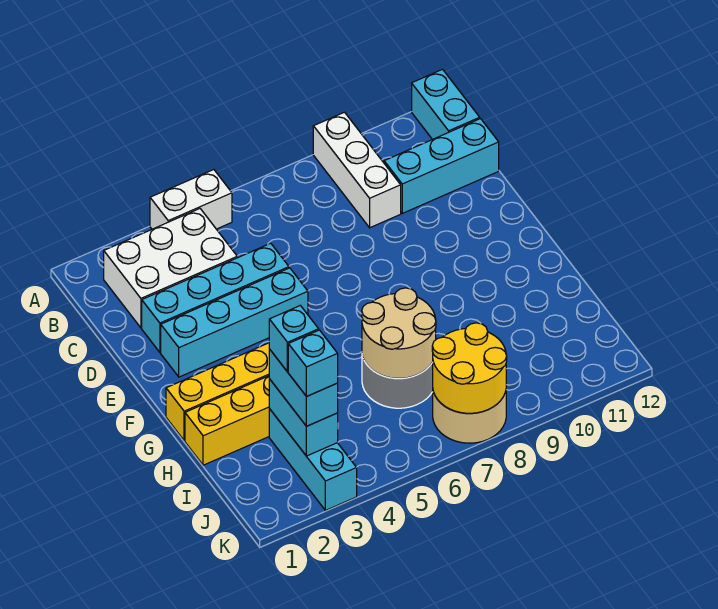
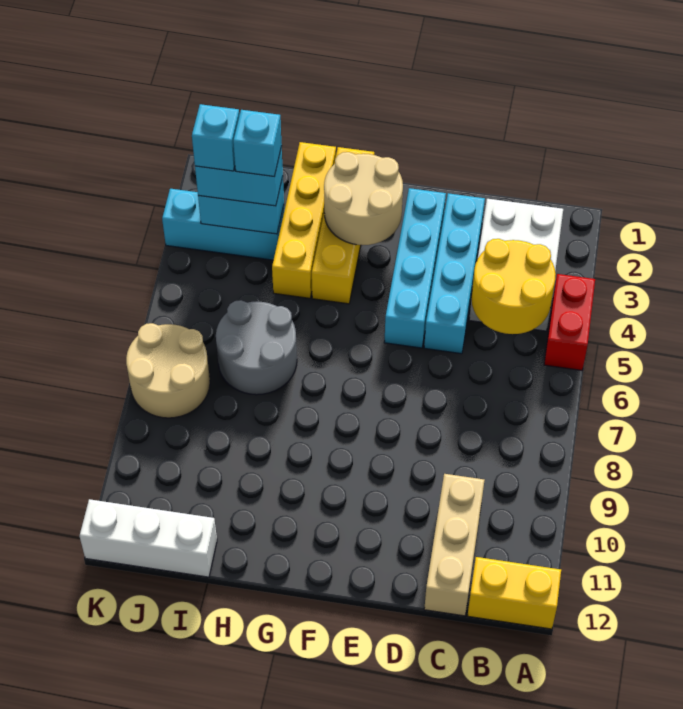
white brick A4:A5 level 1 -> red brick A4:A5 level 1
white brick A9:C9 level 1 -> white brick I12:K12 level 1
cyan brick A12:B12 level 1 -> yellow brick A12:B12 level 1
cyan brick C10:C12 level 1 -> tan brick C10:C12 level 1
tan round brick H6:I7 level 2 -> tan round brick F2:G3 level 2
yellow round brick J7:K8 level 2 -> yellow round brick B4:C5 level 2

